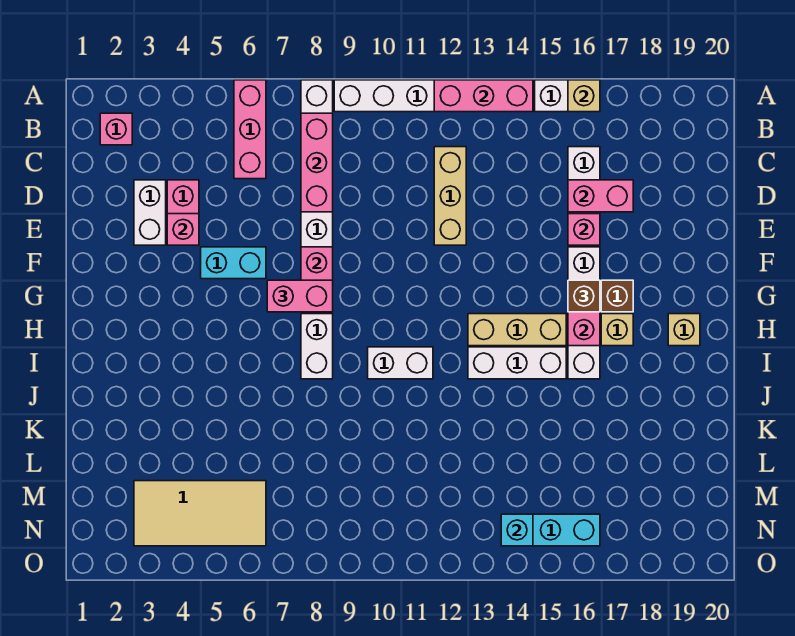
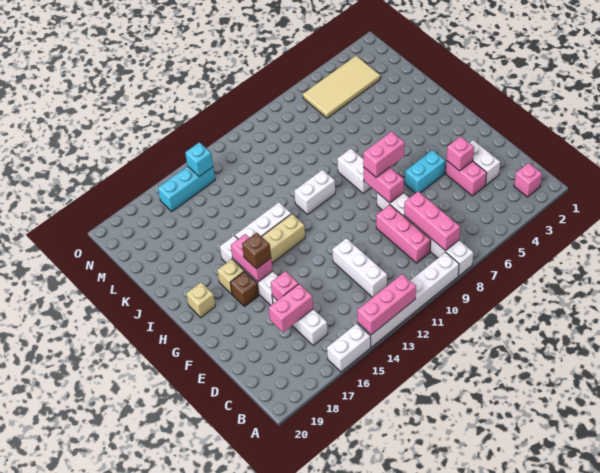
pink brick A6:C6 level 1 -> pink brick C9:E9 level 1
tan brick A16 level 2 -> none
tan brick C12:E12 level 1 -> white brick C12:E12 level 1

